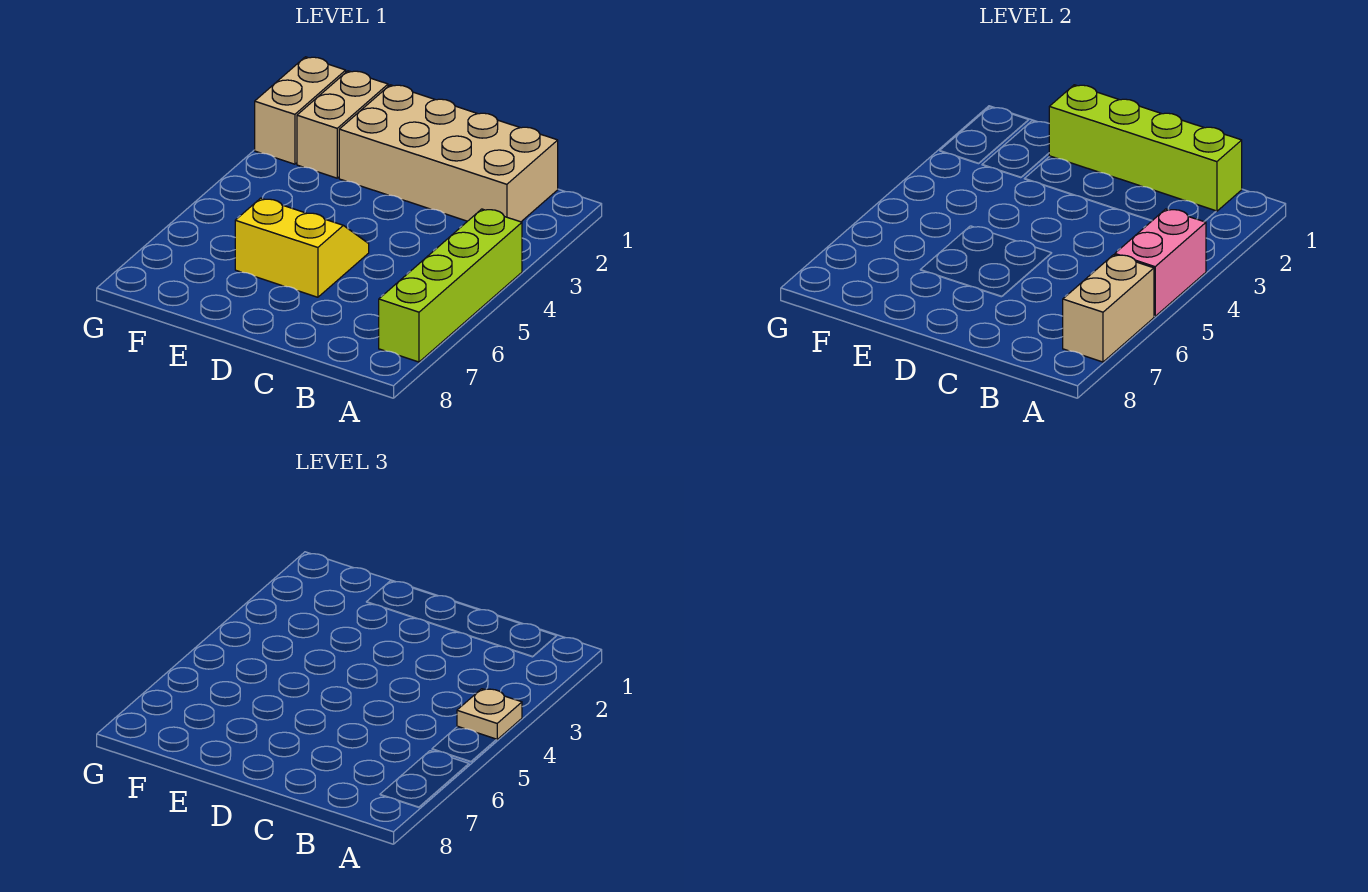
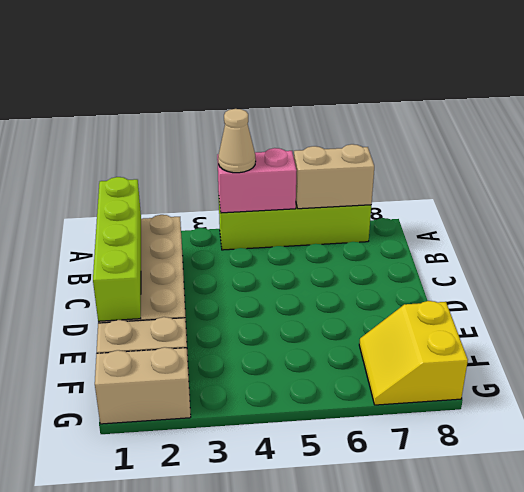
tan plate A4 level 3 -> tan cone A4 level 3
yellow slope D5:E6 level 1 top 6 -> yellow slope F7:G8 level 1 top 8

